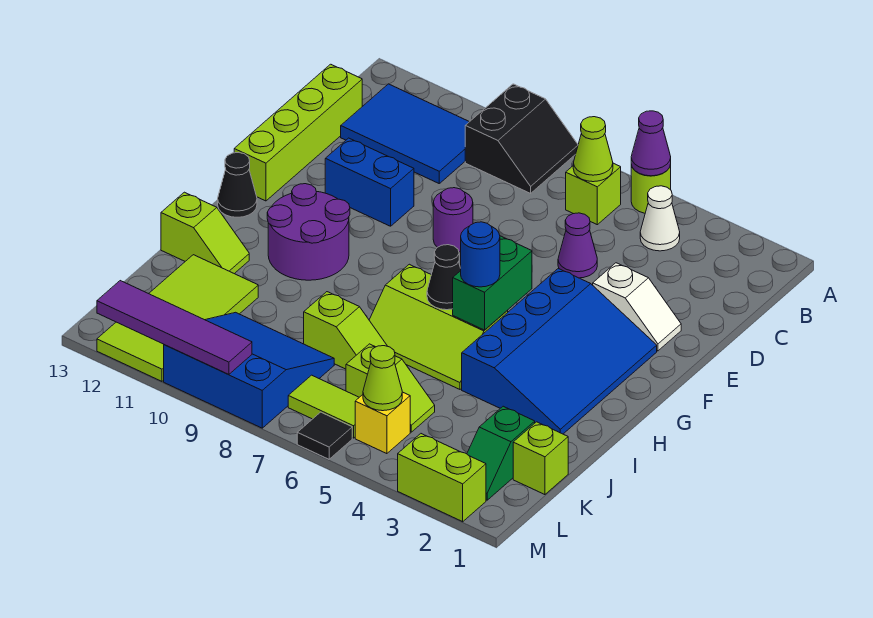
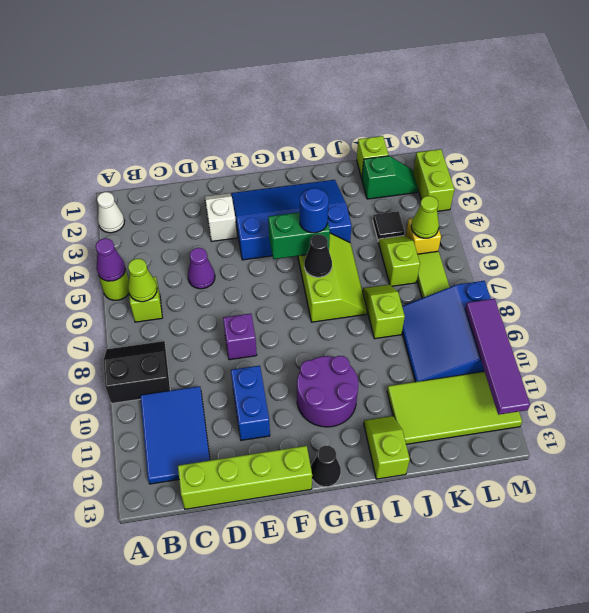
white cone B4 level 1 -> white cone A2 level 1
purple round brick E8 level 1 -> purple brick E8 level 1
black tile M6 level 1 -> black tile K4 level 1

